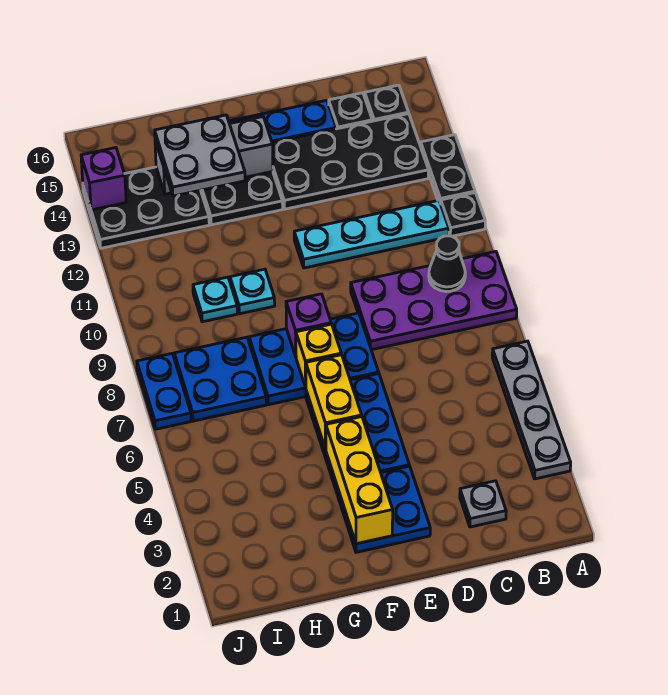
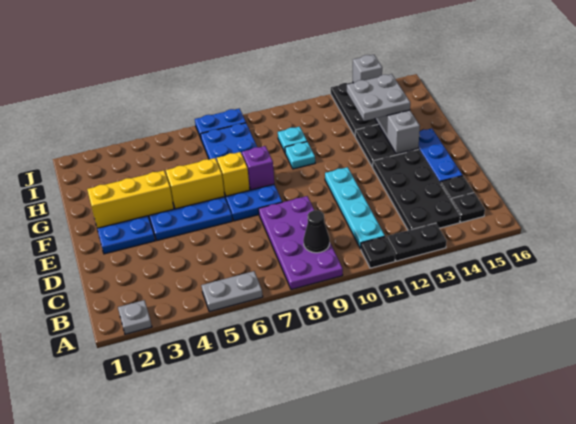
grey plate A3:A6 level 1 -> grey plate A5:A6 level 1
grey plate C2 level 1 -> grey plate A2 level 1
purple brick J14 level 2 -> grey brick J14 level 2

